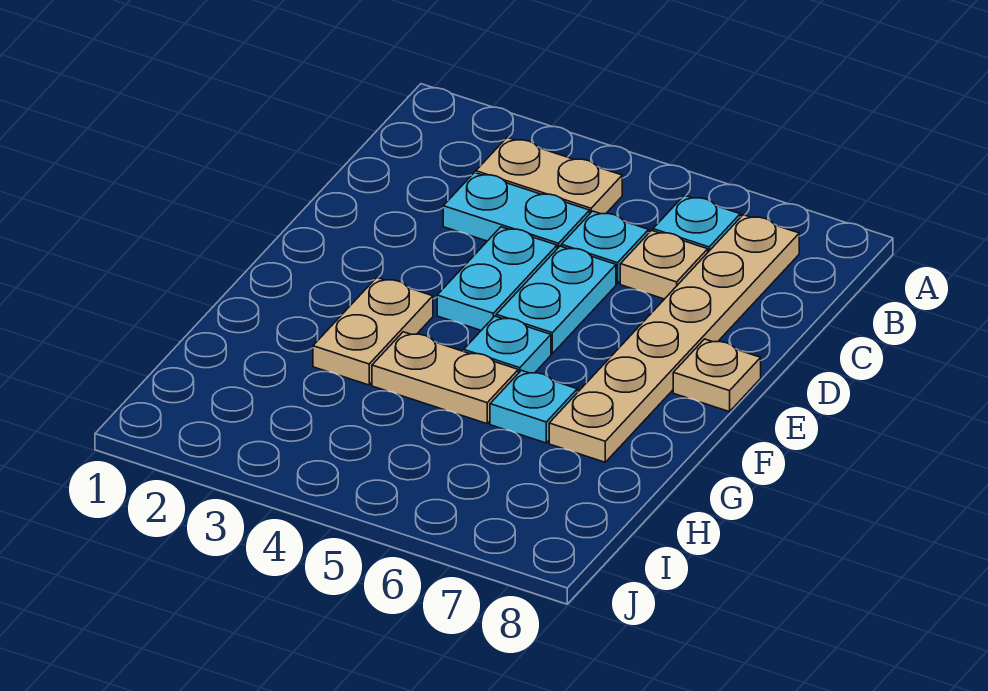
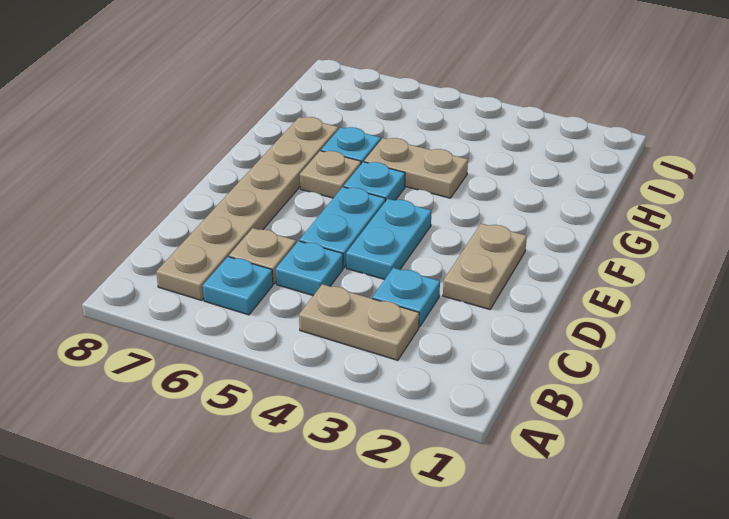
cyan plate C3:C4 level 1 -> cyan plate C3 level 1
tan plate E8 level 1 -> tan plate F6 level 1
tan plate F3:G3 level 1 -> tan plate D2:E2 level 1

